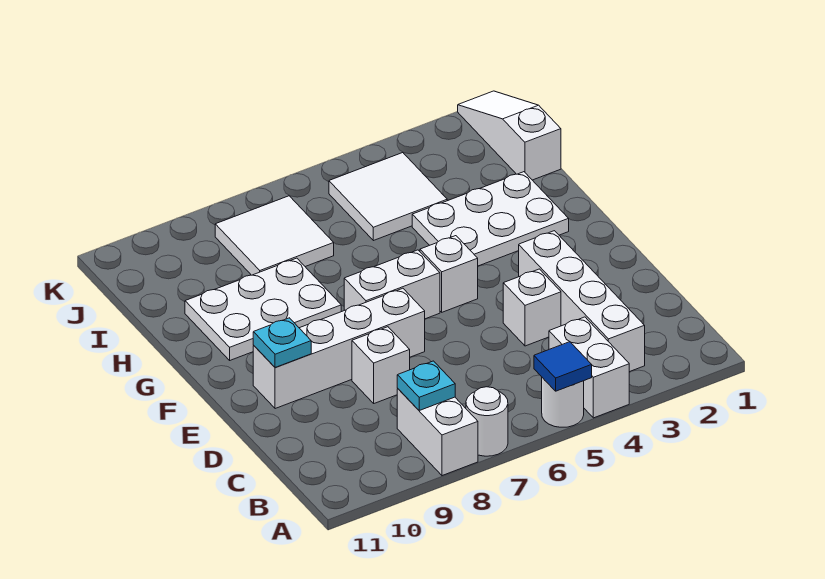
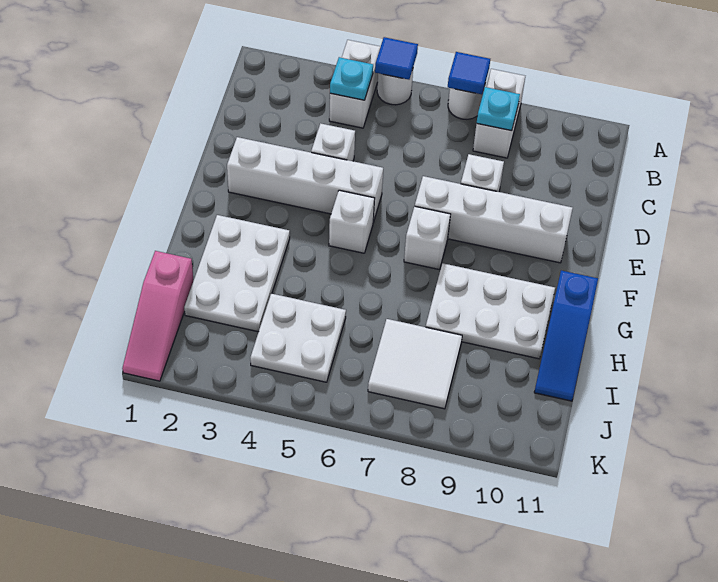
none -> blue tile A7 level 2
white brick B3:E3 level 1 -> white brick E2:E5 level 1
cyan plate E10 level 2 -> cyan plate B4 level 2
white brick F6:F7 level 1 -> white brick F7 level 1
white plate G2:H4 level 1 -> white plate G2:I3 level 1
none -> blue slope G11:I11 level 1 top G
white slope I1:K1 level 1 top I -> pink slope I1:K1 level 1 top I
white tile I4:J5 level 1 -> white plate I4:J5 level 1

